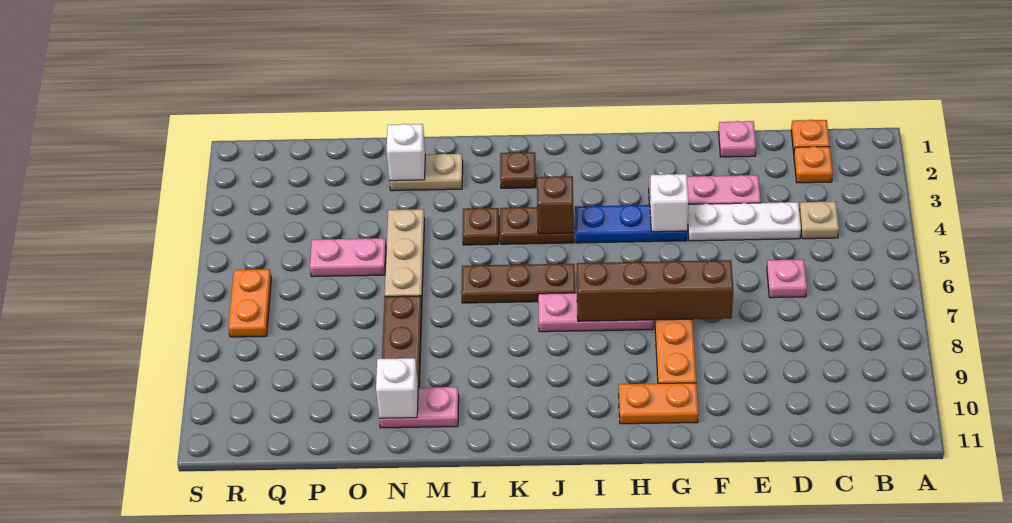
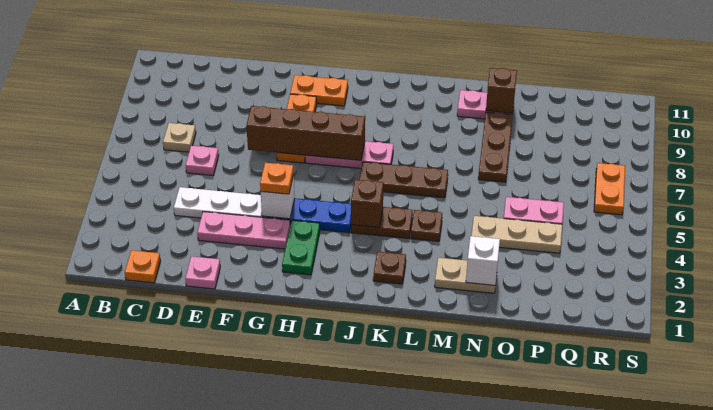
orange plate C2 level 1 -> orange plate G4 level 3
tan plate C4 level 1 -> tan plate C7 level 1
none -> green plate H2:H3 level 1
tan plate N4:N6 level 1 -> tan plate N4:P4 level 1
white brick N10 level 2 -> brown brick N10 level 2

